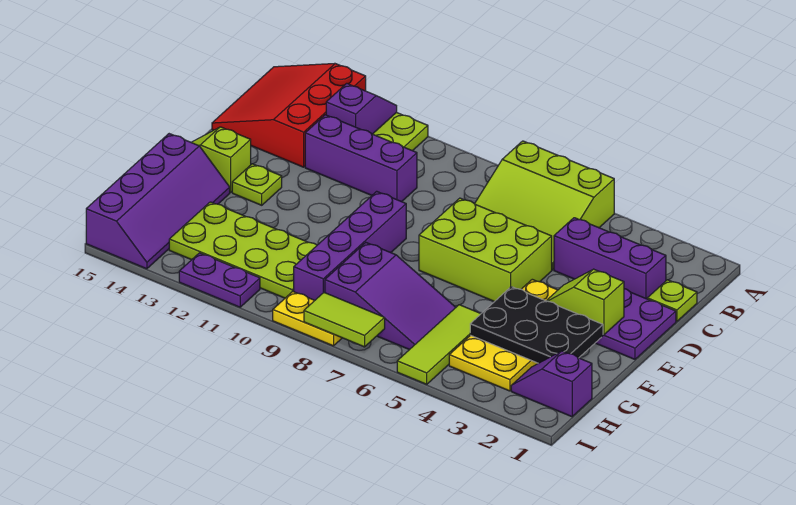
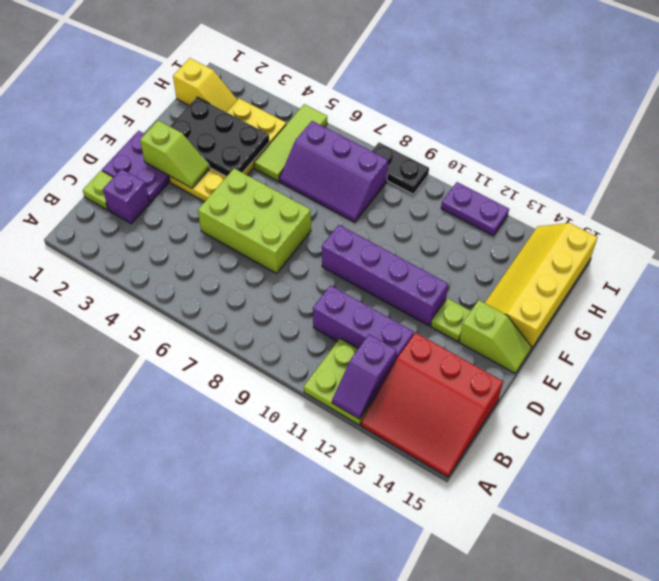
lime slope A5:C7 level 1 top A -> none
red slope A13:C15 level 1 top 13 -> red slope A13:C15 level 1 top C
purple brick C2:C4 level 1 -> purple brick C2 level 1
purple brick E9:H9 level 1 -> purple brick E9:E12 level 1
purple slope F14:I15 level 1 top 15 -> yellow slope F14:I15 level 1 top 15
purple slope G6:H8 level 1 top 8 -> purple slope G6:H8 level 1 top H
lime plate G10:H13 level 1 -> none
purple slope H1:H2 level 1 top 1 -> yellow slope H1:H2 level 1 top 1
lime tile I7:I8 level 2 -> none
yellow plate I8:I9 level 1 -> black plate I8:I9 level 1

